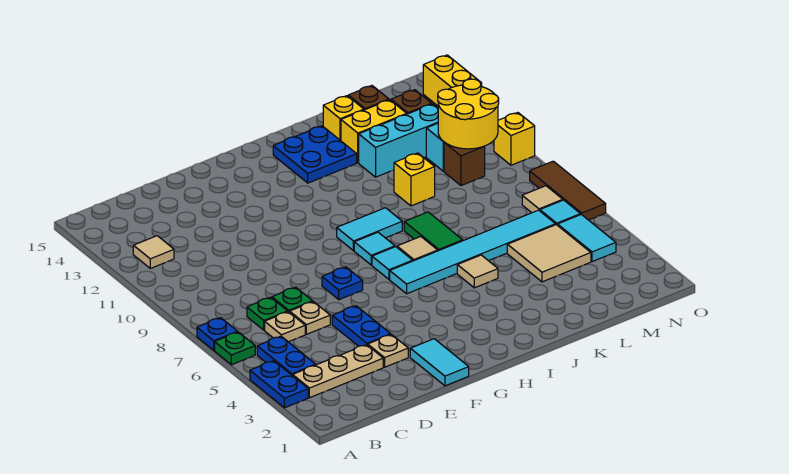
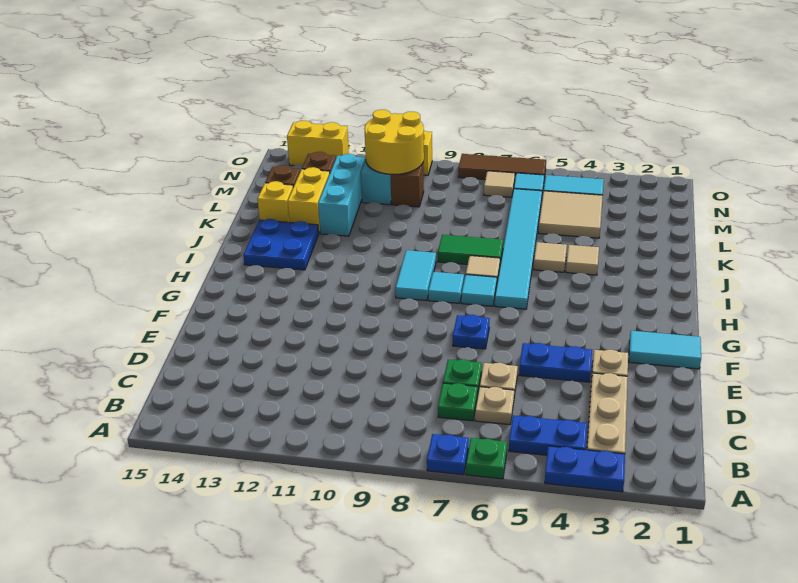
tan tile B12 level 1 -> tan tile J4 level 1
yellow brick K10 level 1 -> none

